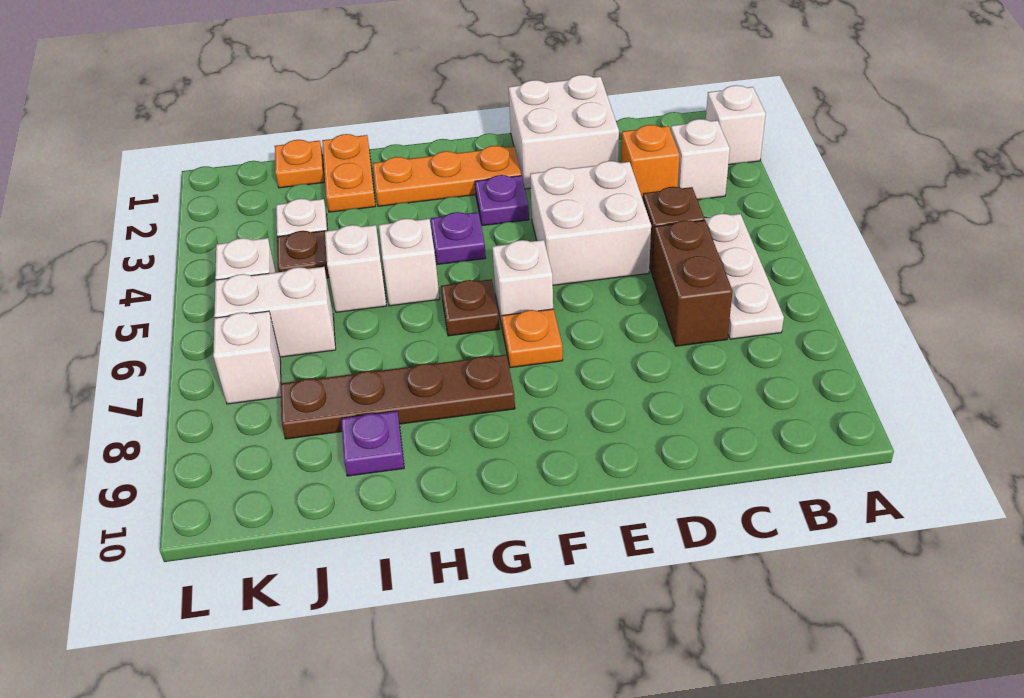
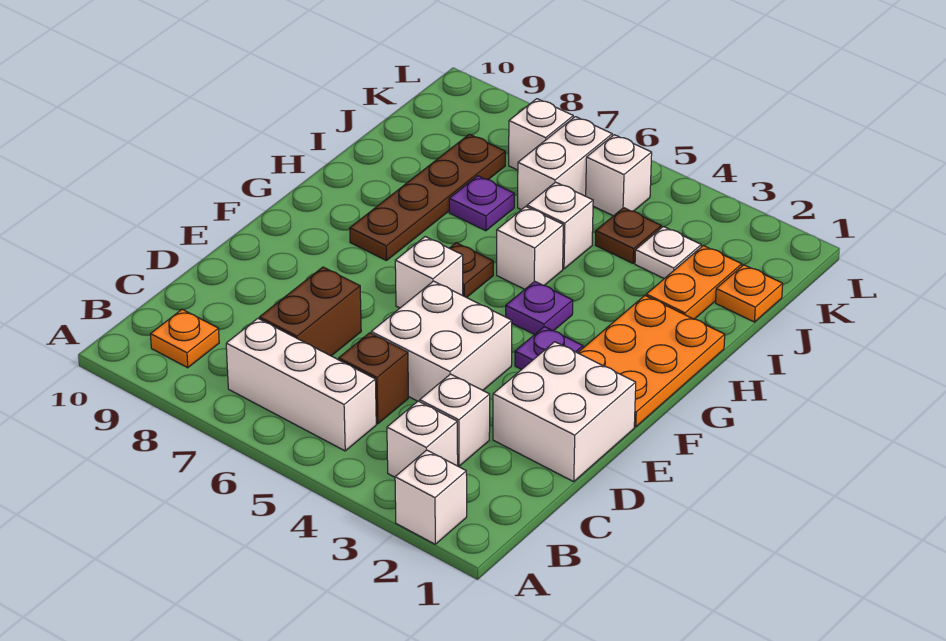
white plate B5:B7 level 1 -> white brick B5:B7 level 1
orange brick C3 level 1 -> white brick C3 level 1
brown brick C6:C7 level 1 -> brown brick C7:D7 level 1
orange plate F2:H2 level 1 -> orange plate F1:H2 level 1
orange plate F7 level 1 -> orange plate B9 level 1
orange plate I1:I2 level 1 -> orange plate I2:J2 level 1
purple plate I9 level 1 -> purple plate I7 level 1

